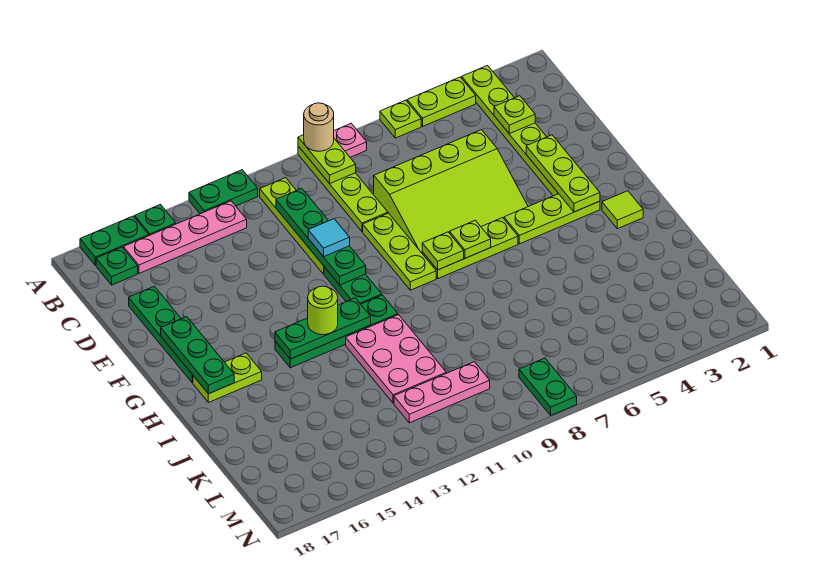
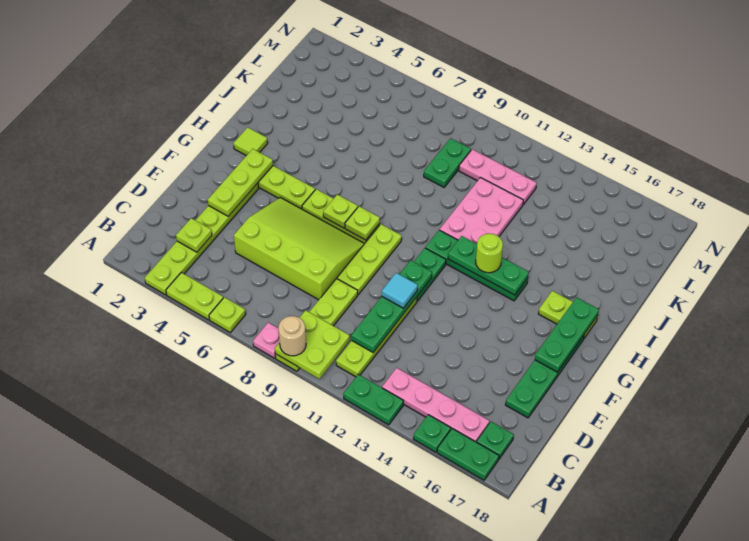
lime plate A9:B9 level 2 -> lime plate A9:B10 level 2
green plate M8:N8 level 1 -> green plate K9:L9 level 1

